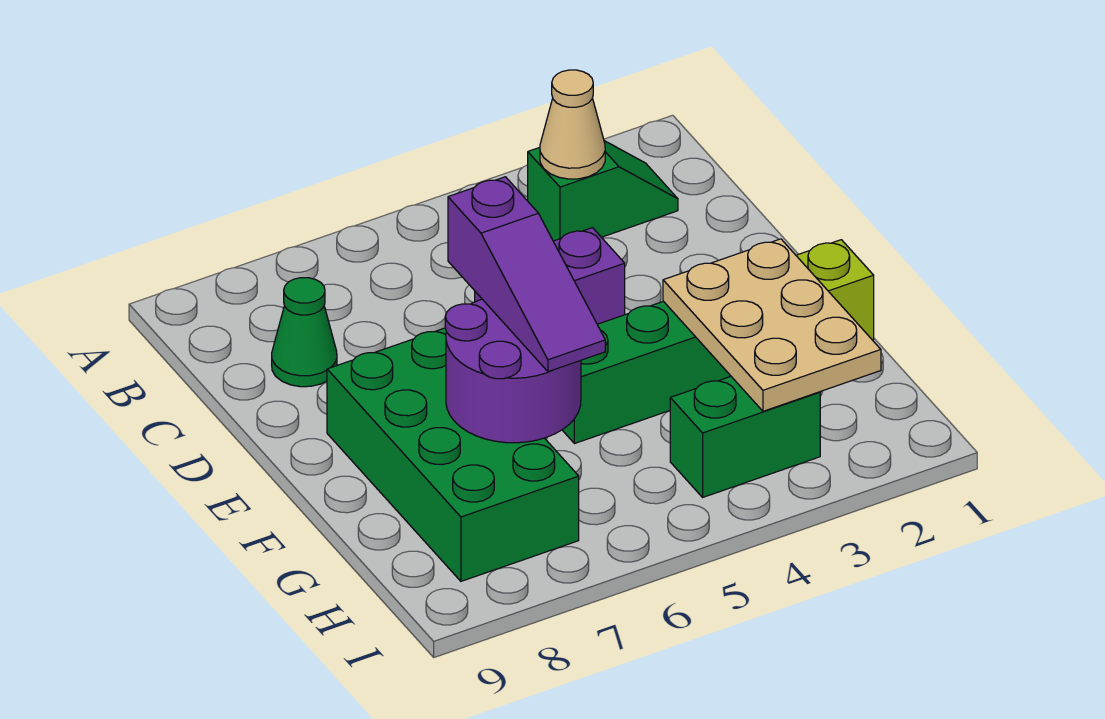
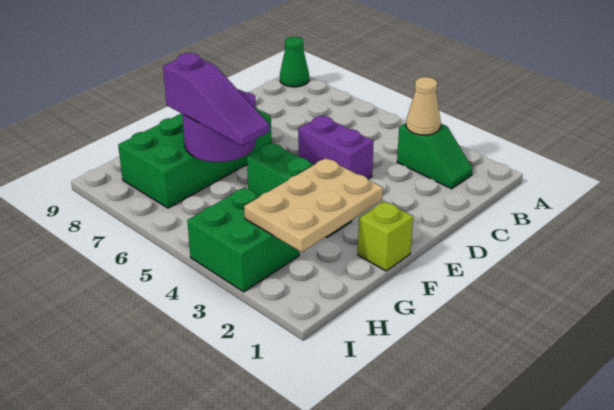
green cone C8 level 1 -> green cone A9 level 1
purple slope E6:G6 level 3 top E -> purple slope G5:G7 level 3 top 7
green brick H3:H4 level 1 -> green brick H3:I4 level 1

